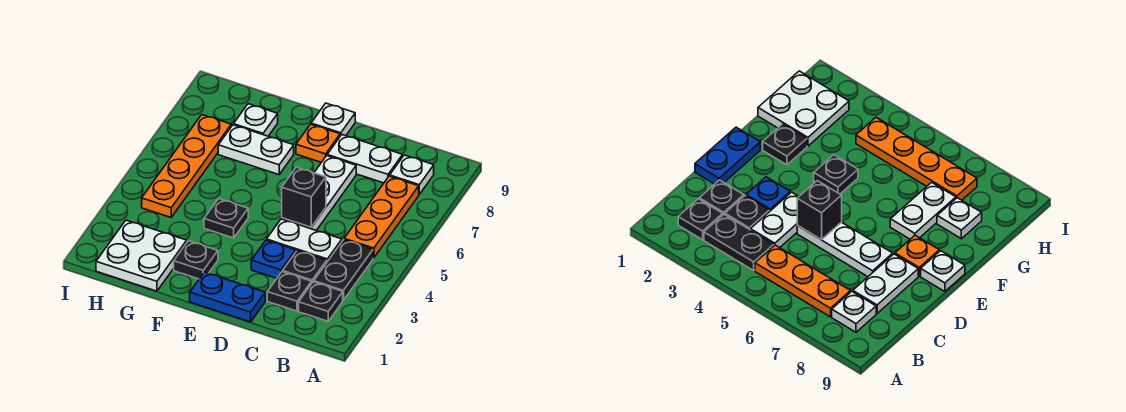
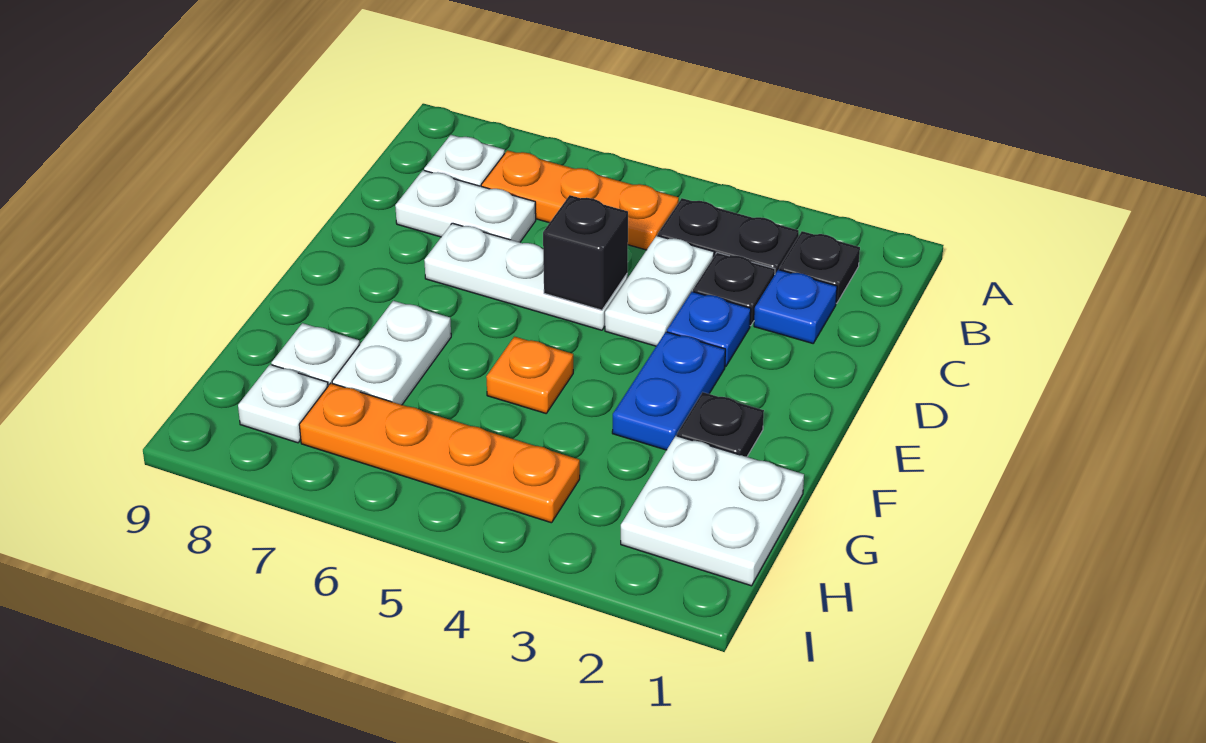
black plate C2 level 1 -> blue plate C2 level 1
white plate C8:D8 level 1 -> white plate C7:C8 level 1
blue plate D1:E1 level 1 -> blue plate E3:F3 level 1
orange plate E8 level 1 -> orange plate F5 level 1
white plate E9 level 1 -> white plate H8 level 1
black plate F4 level 1 -> none

